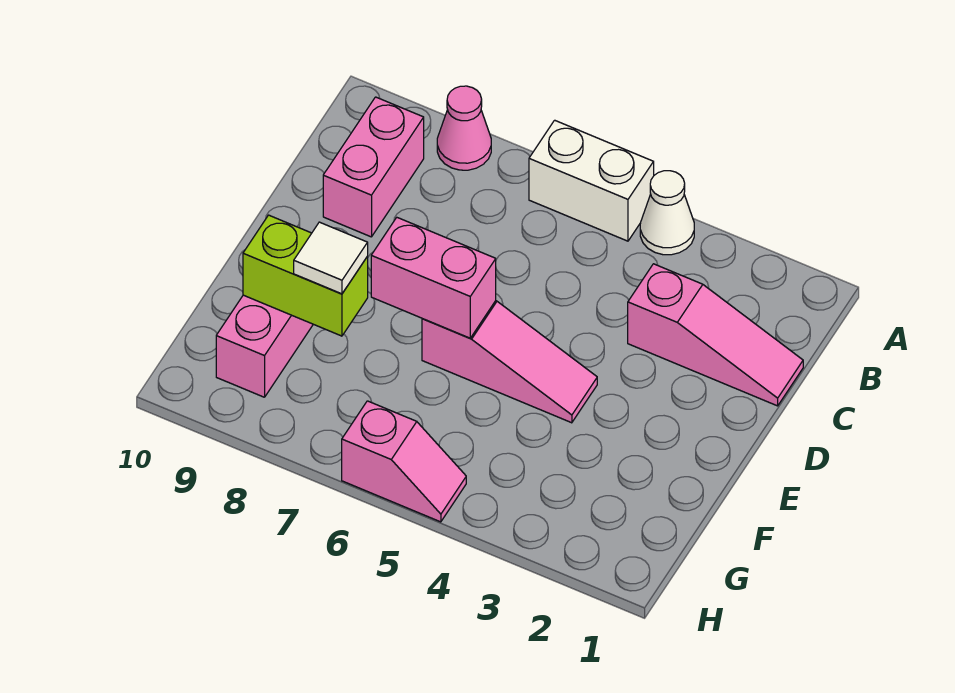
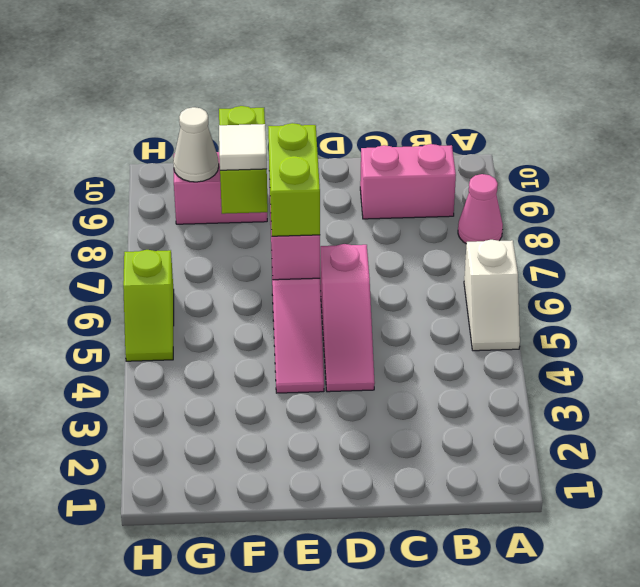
white cone A4 level 1 -> white cone G9 level 2
white brick A5:A6 level 1 -> white slope A5:A6 level 1 top 6
pink slope C1:C3 level 1 top 3 -> pink slope D4:D6 level 1 top 6
none -> lime brick E6:E7 level 3
pink slope H5:H6 level 1 top 6 -> lime slope H5:H6 level 1 top 6

